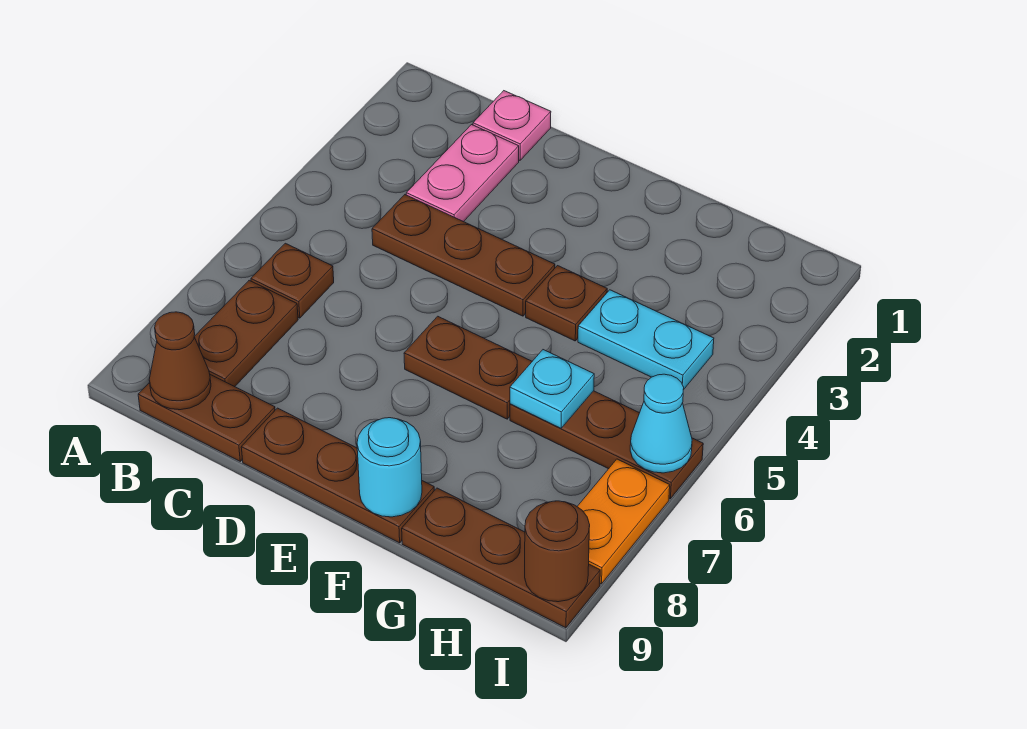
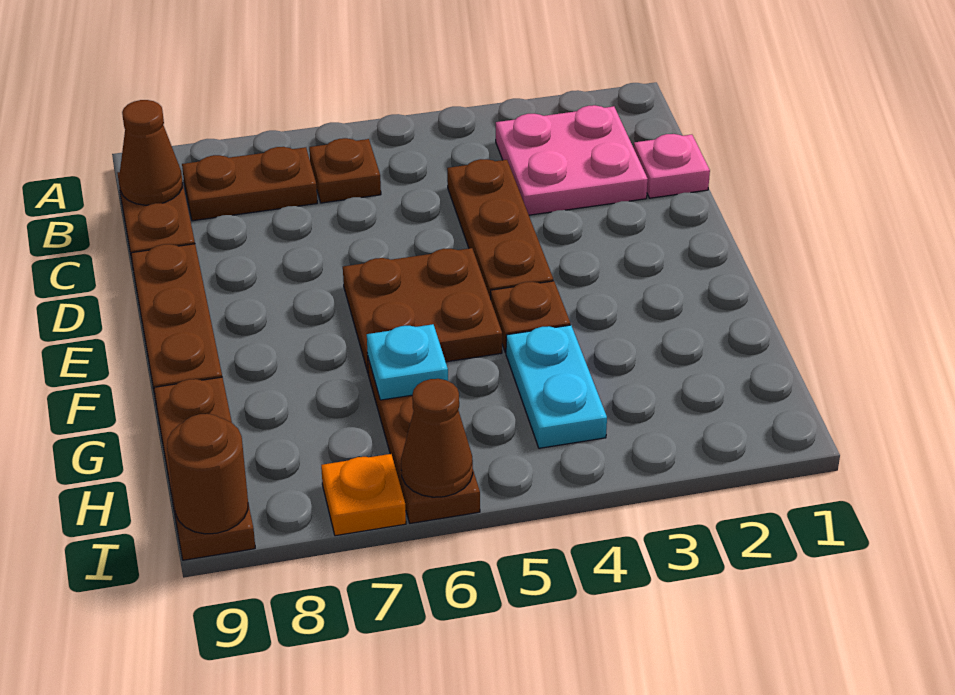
pink plate C2:C3 level 1 -> pink plate B2:C3 level 1
brown plate E6:F6 level 1 -> brown plate E5:F6 level 1
cyan round brick F9 level 2 -> none
cyan cone I6 level 2 -> brown cone I6 level 2
orange plate I7:I8 level 1 -> orange plate I7 level 1

